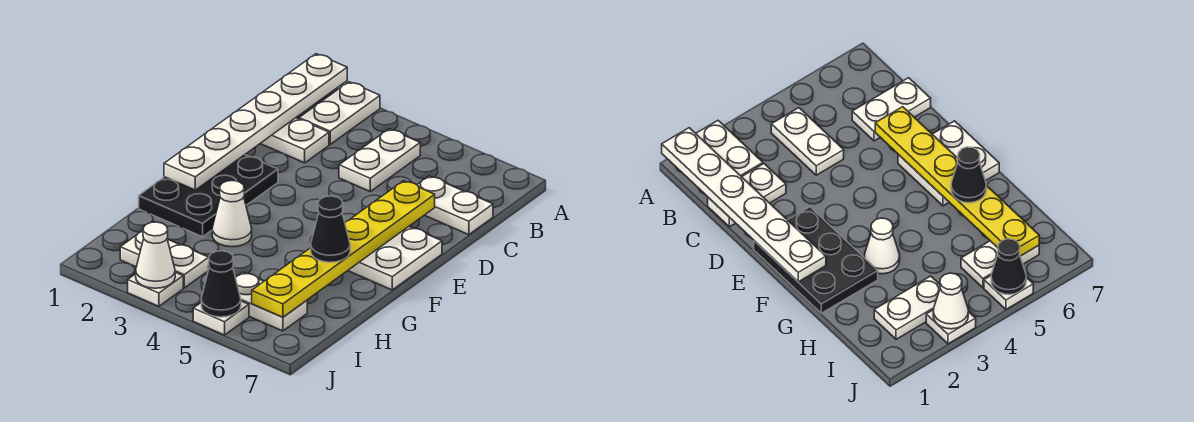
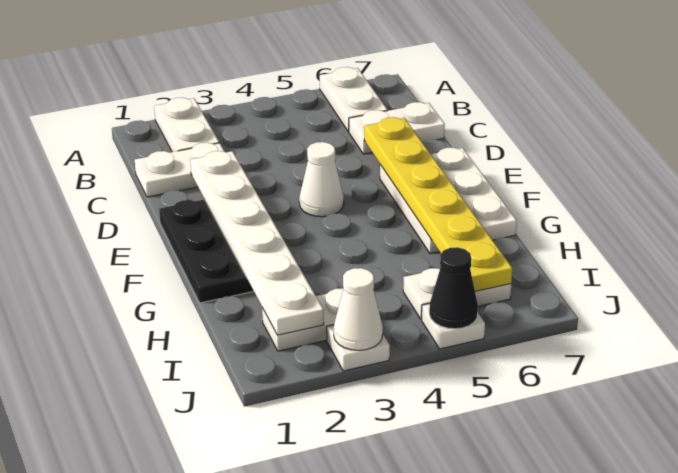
white plate A1:F1 level 2 -> white plate D2:I2 level 2
white plate B4:C4 level 1 -> white plate A6:B6 level 1
white plate E6:F7 level 1 -> white plate E6:G7 level 1
white cone G3 level 1 -> white cone E4 level 1
black cone G6 level 3 -> none

